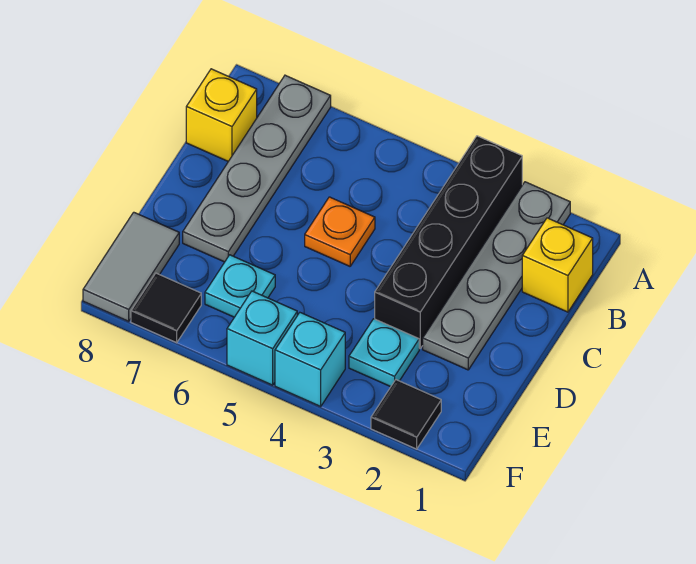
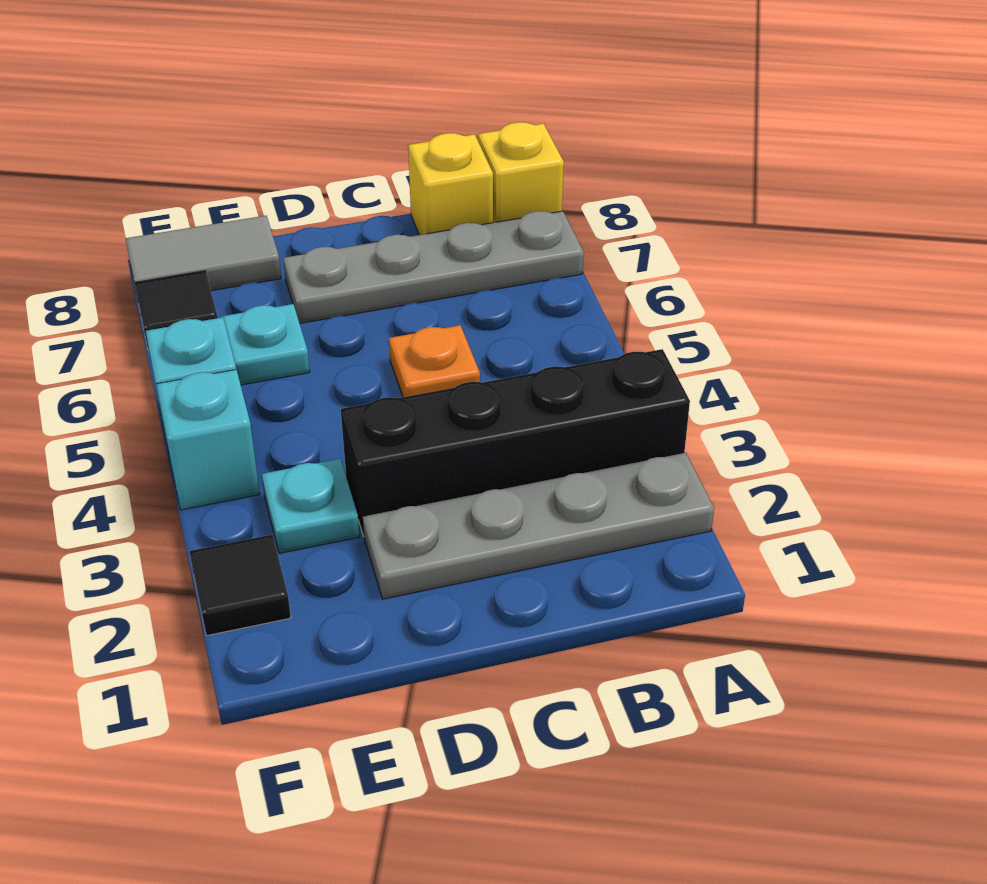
yellow brick B1 level 1 -> yellow brick A8 level 1

